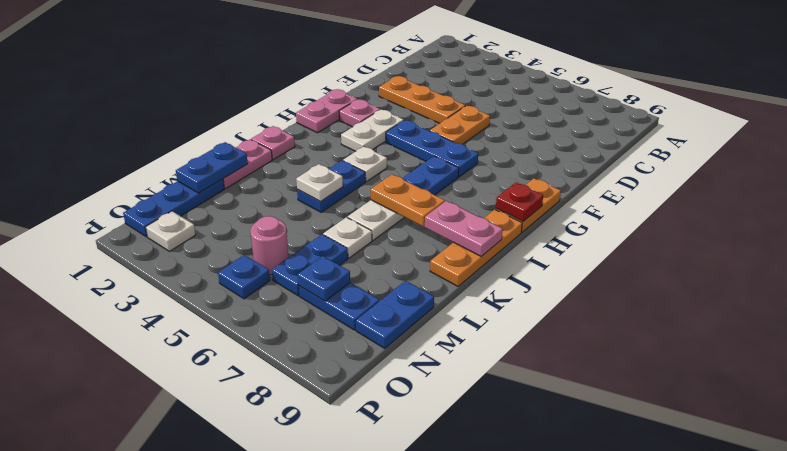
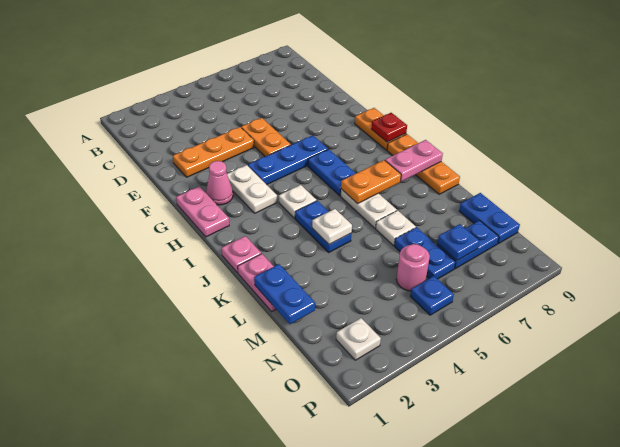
pink plate G2 level 1 -> pink cone G2 level 1
blue plate M1:O1 level 1 -> none

